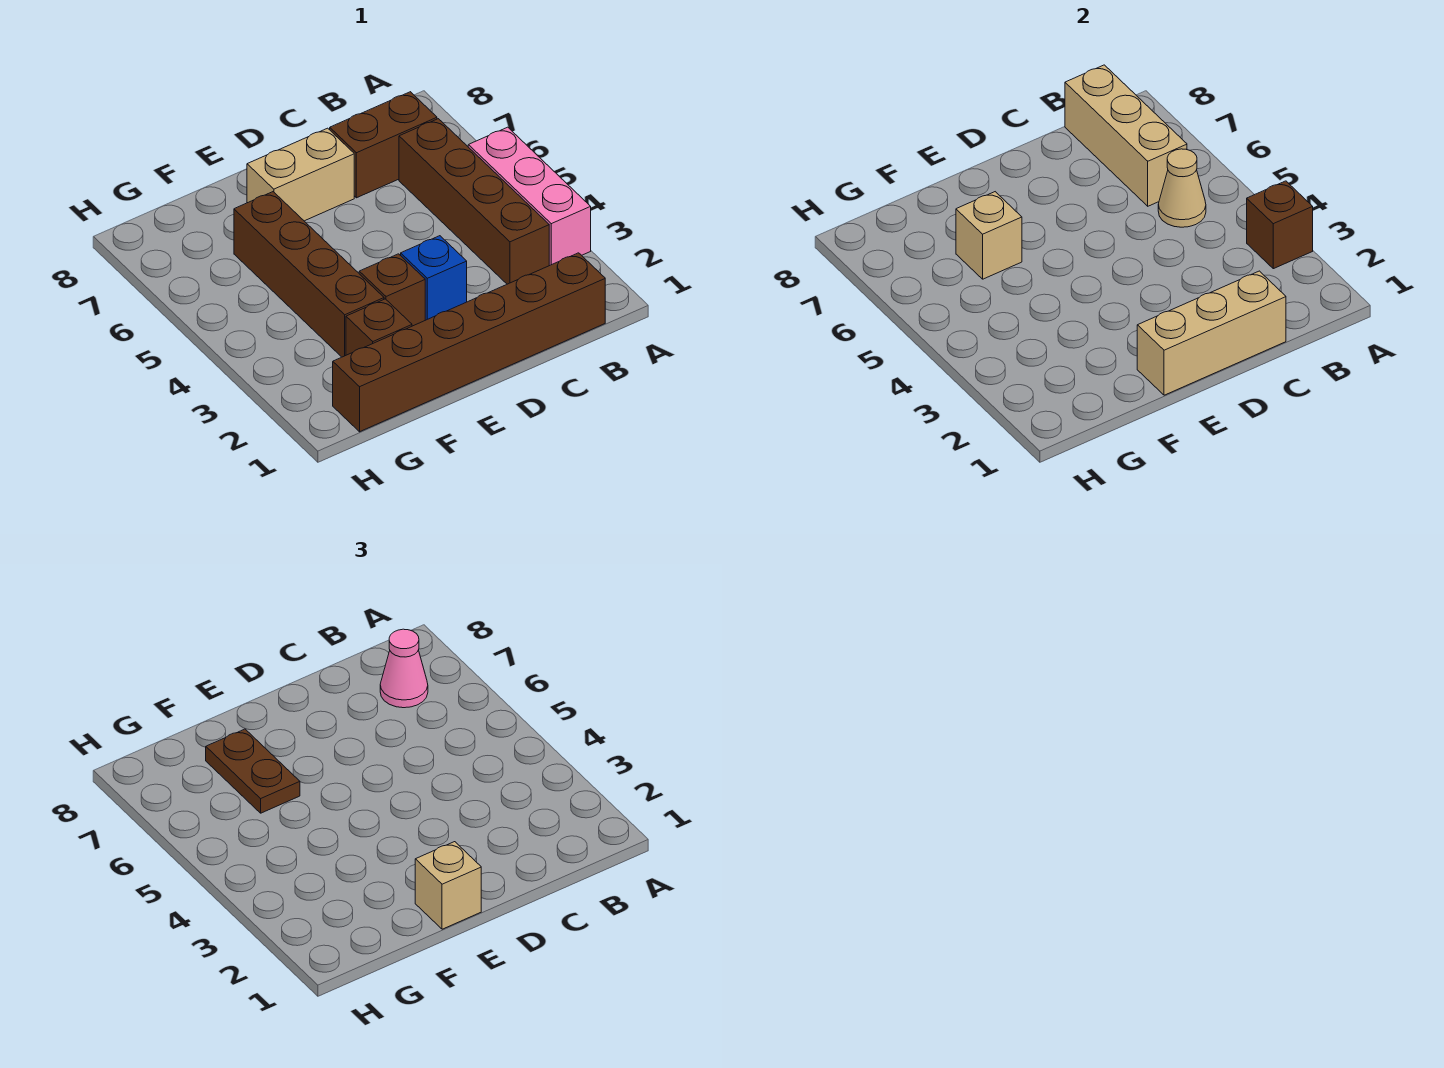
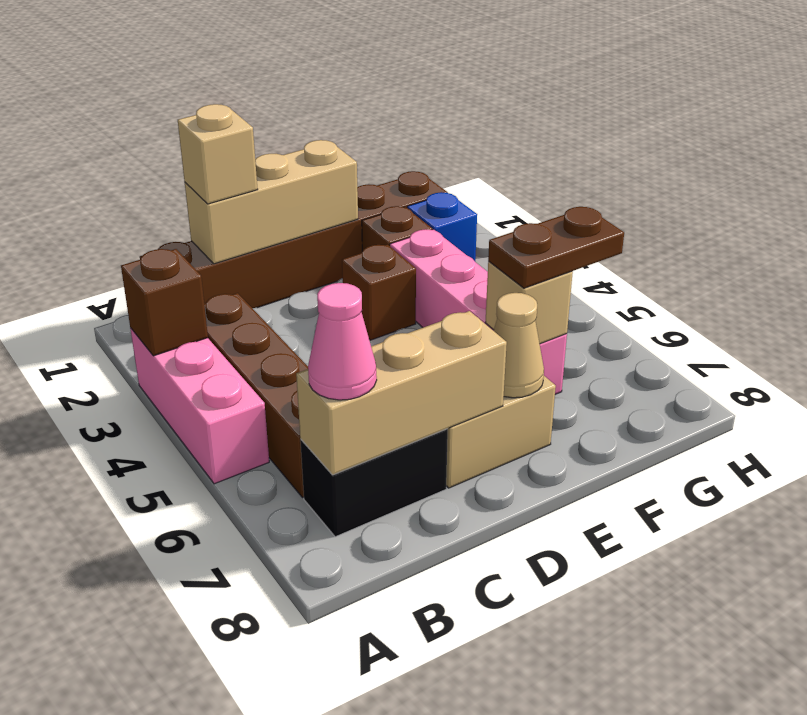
tan cone B5 level 2 -> tan cone E7 level 2
tan brick B6:B8 level 2 -> tan brick B7:D7 level 2
brown brick B7:C7 level 1 -> black brick B7:C7 level 1
blue brick D3 level 1 -> blue brick G2 level 1
tan brick E1 level 3 -> tan brick C1 level 3
brown brick F3:F6 level 1 -> pink brick F3:F6 level 1
brown plate F6:F7 level 3 -> brown plate F6:G6 level 3

